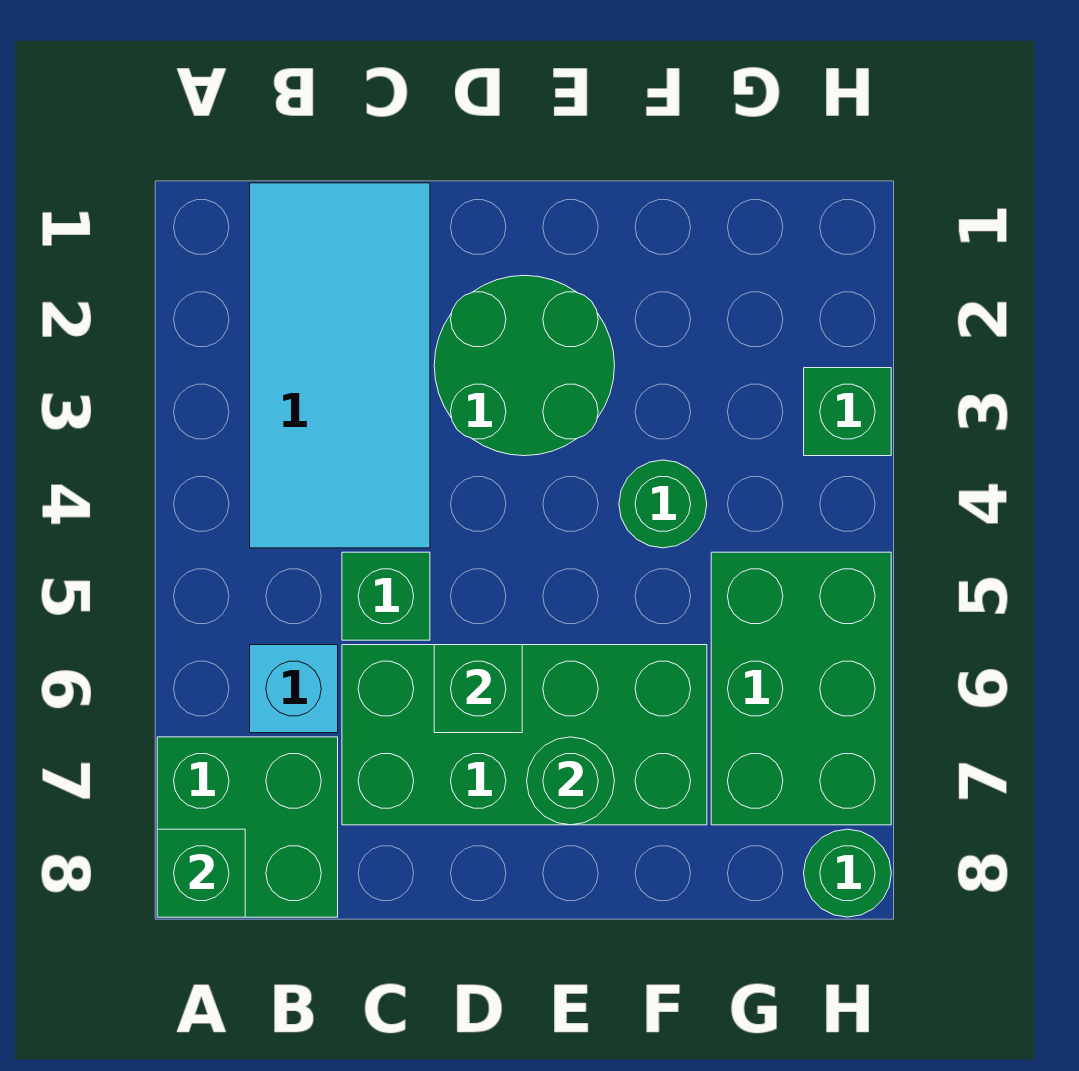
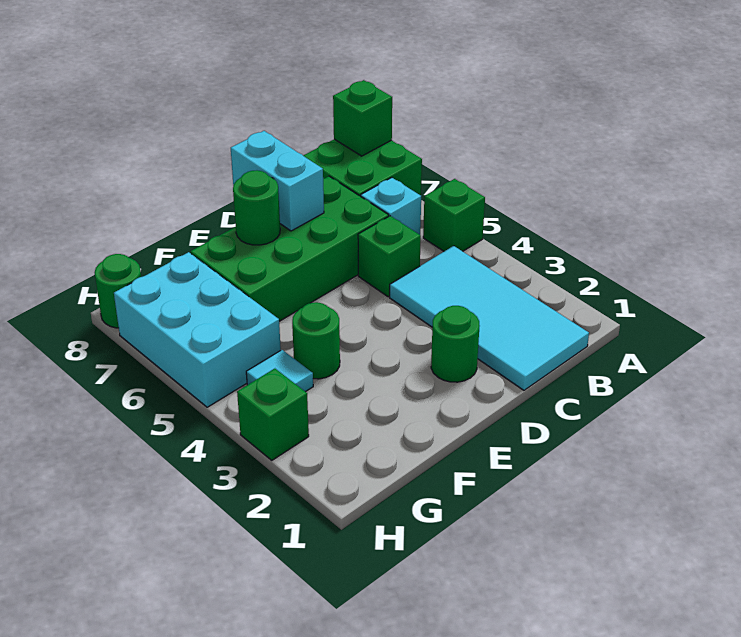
green round brick D2:E3 level 1 -> green round brick D2 level 1
green brick D6 level 2 -> green brick A5 level 1
none -> cyan brick D7:D8 level 2
none -> cyan tile G4 level 1
green brick G5:H7 level 1 -> cyan brick G5:H7 level 1

